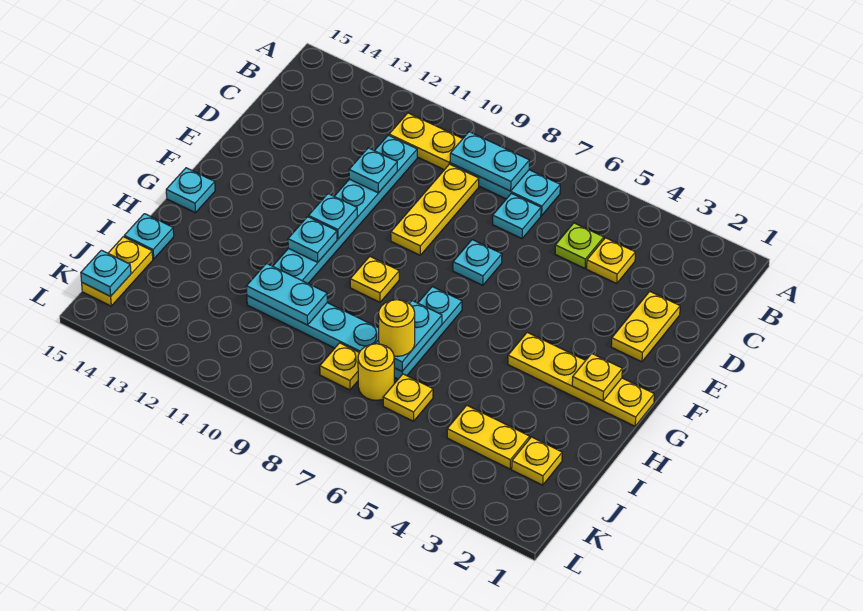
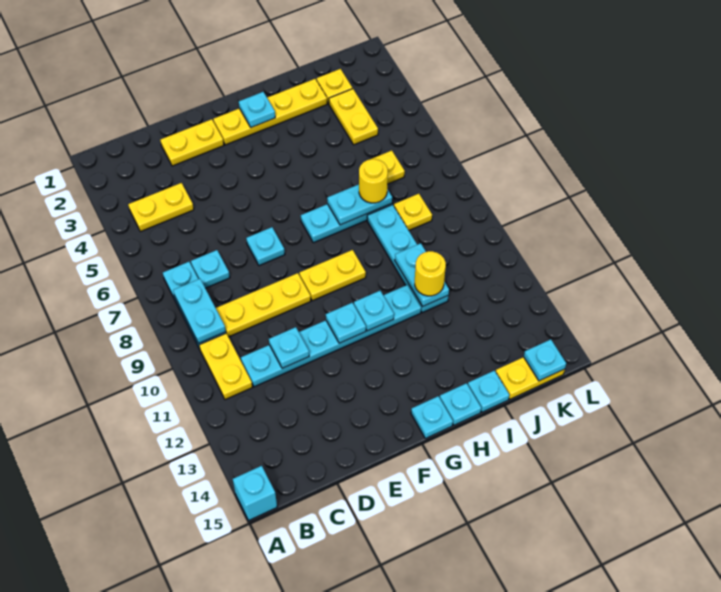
none -> cyan brick A15 level 1
yellow plate C4 level 1 -> yellow plate B4:C4 level 1
lime plate C5 level 1 -> none
yellow plate G1:G4 level 1 -> yellow plate F2:I2 level 1
yellow plate G2 level 2 -> cyan plate G2 level 2
yellow plate G9 level 1 -> yellow plate F9:G9 level 1
none -> cyan plate H15 level 1
yellow round brick J7 level 1 -> yellow round brick I11 level 3

